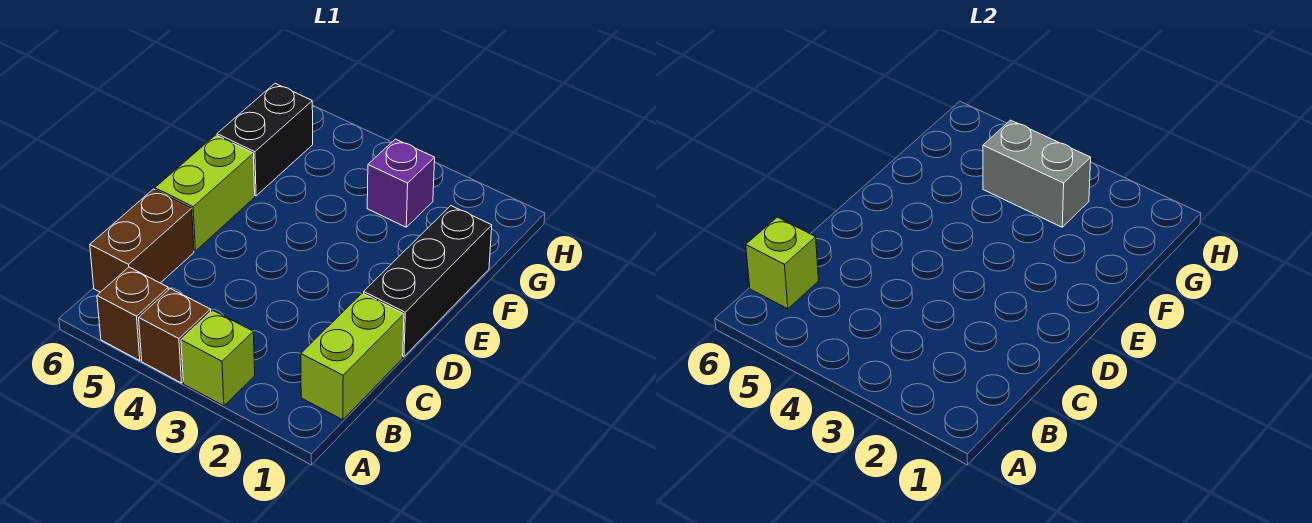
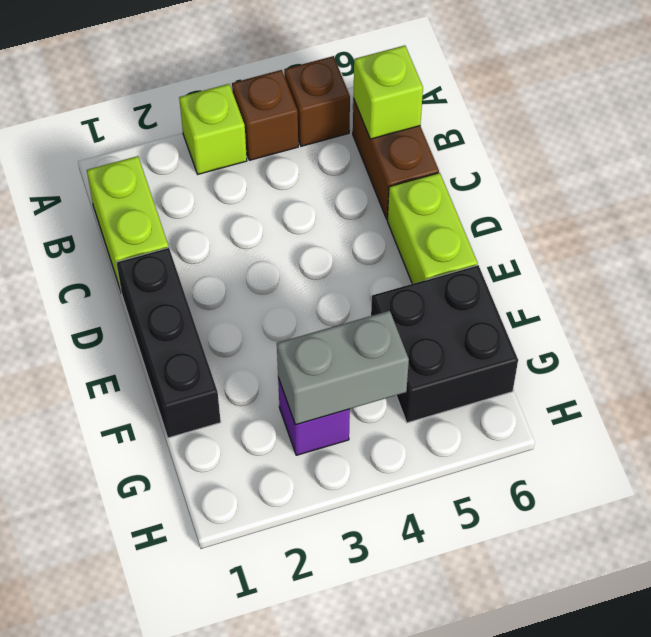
black brick F6:G6 level 1 -> black brick F5:G6 level 1

